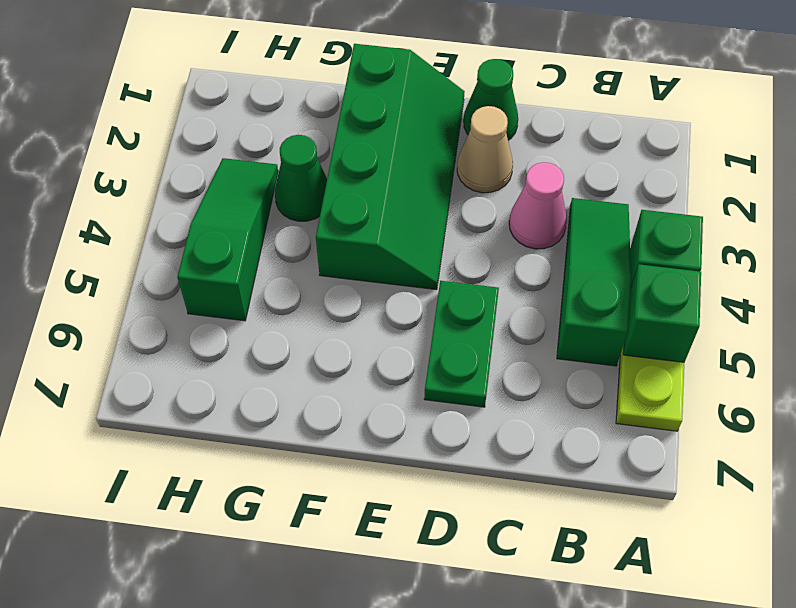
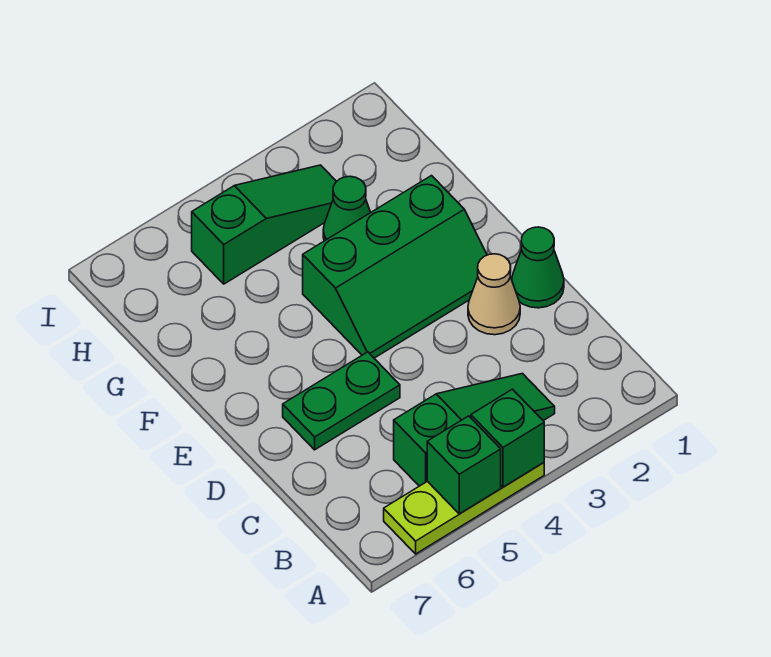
pink cone C3 level 1 -> none
green slope E1:F4 level 1 top F -> green slope E2:F4 level 1 top F

